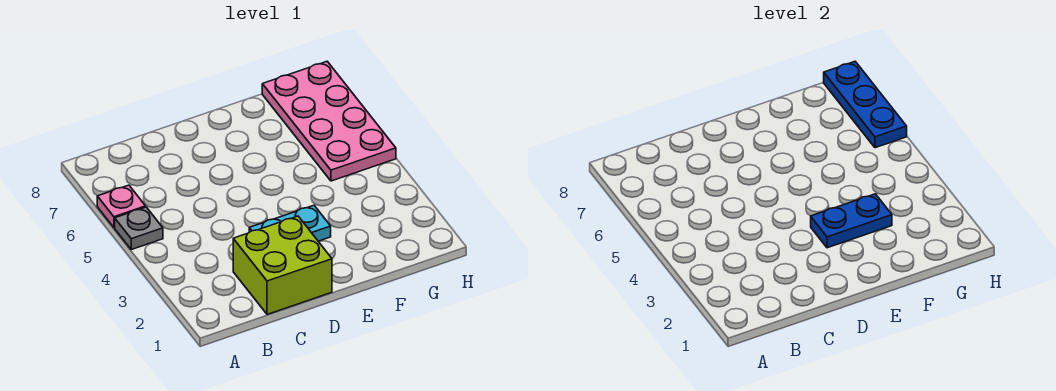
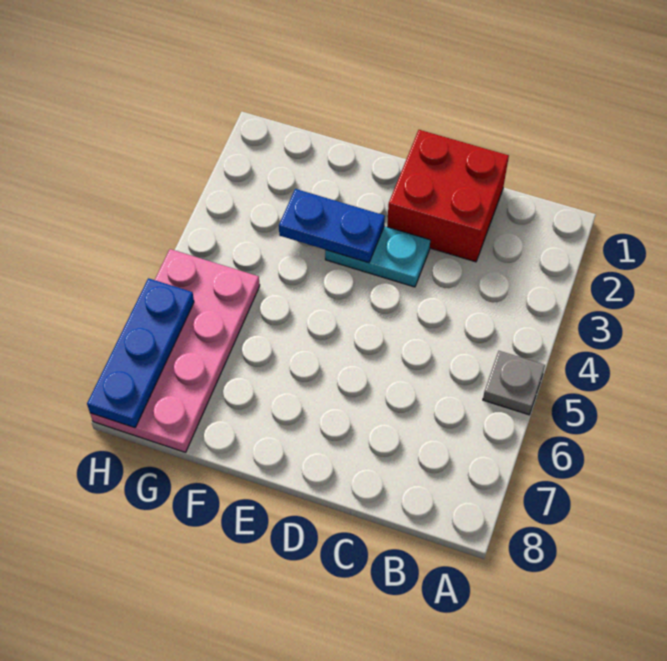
pink plate A6 level 1 -> none
lime brick C1:D2 level 1 -> red brick C1:D2 level 1

